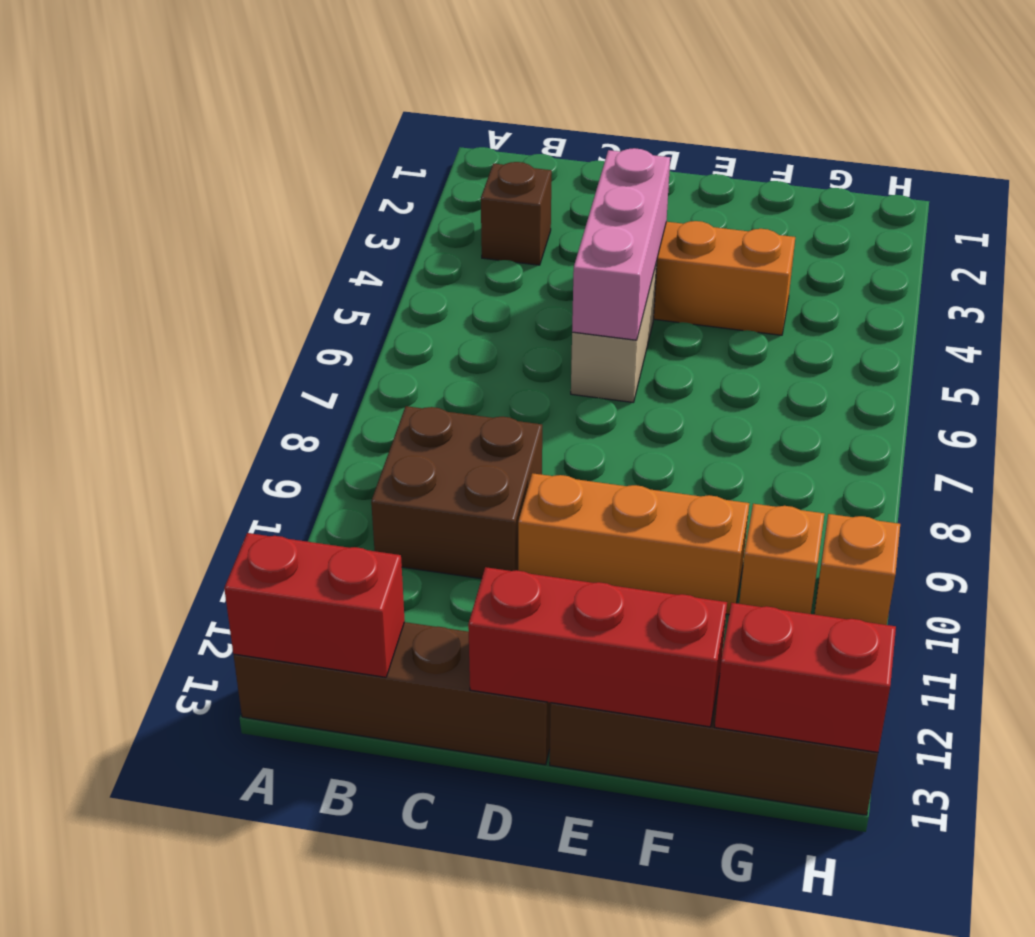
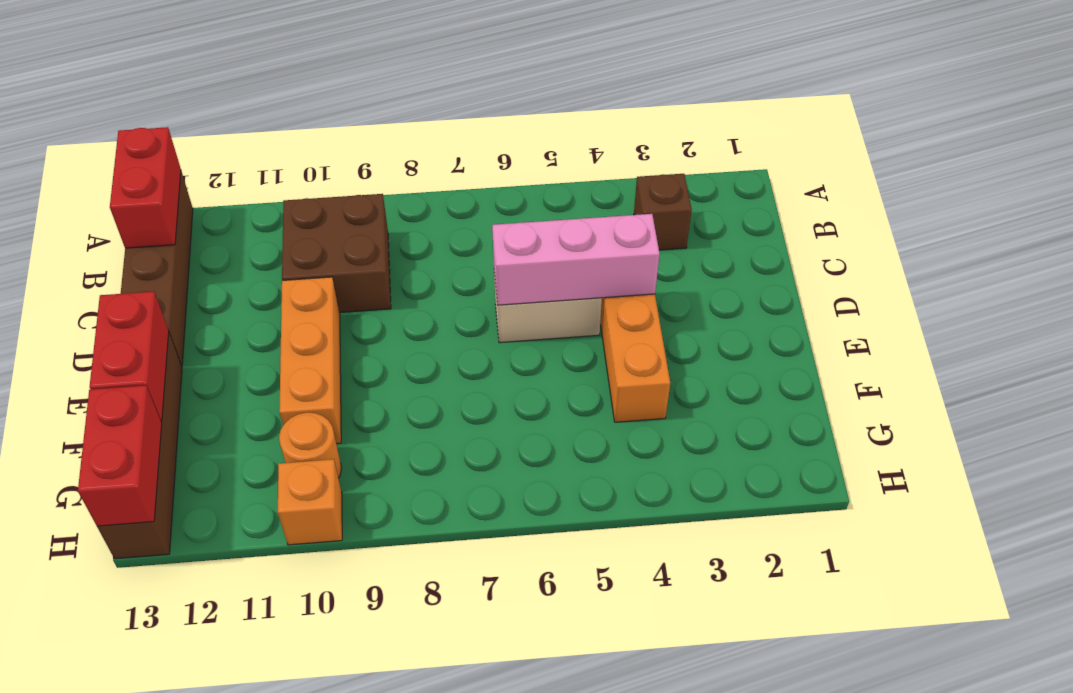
red brick D13:F13 level 2 -> red brick E13:F13 level 2
orange brick G10 level 1 -> orange round brick G10 level 1

